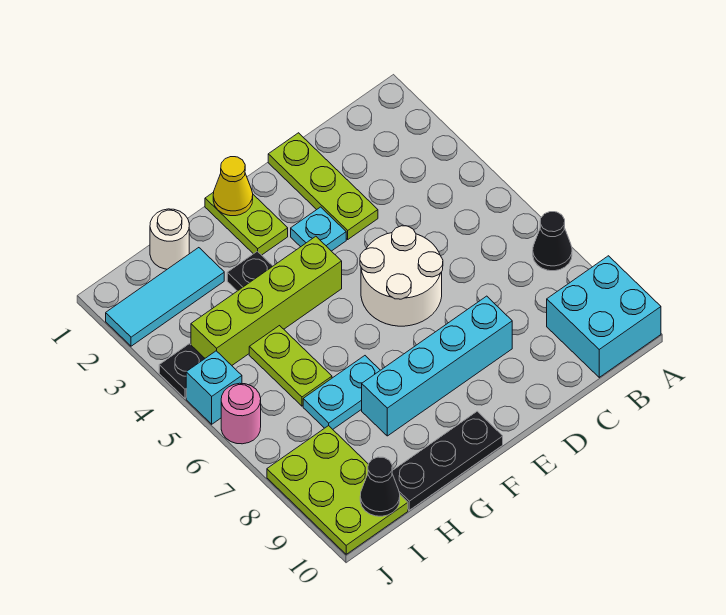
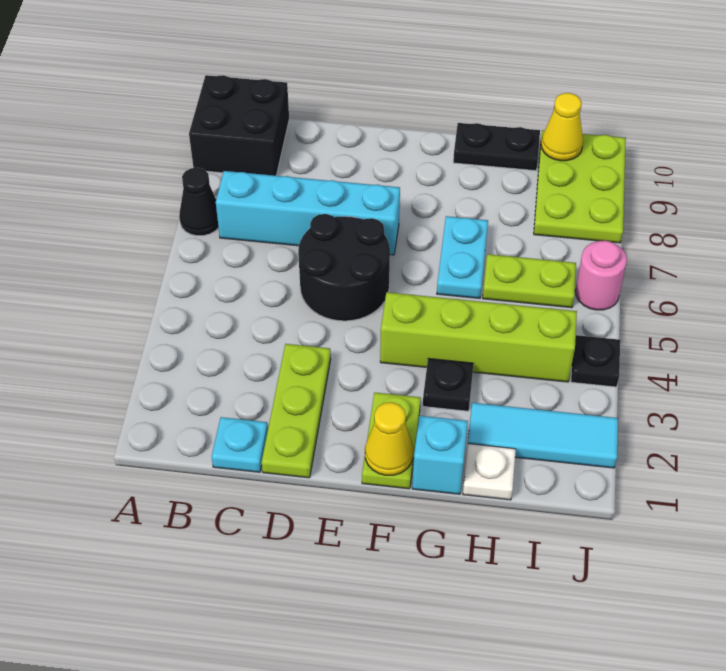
cyan brick A9:B10 level 1 -> black brick A9:B10 level 1
white round brick D5:E6 level 1 -> black round brick D5:E6 level 1
cyan brick D8:G8 level 1 -> cyan brick B7:E7 level 1
cyan plate E3 level 1 -> cyan plate C1 level 1
black plate F10:H10 level 1 -> black plate G10:H10 level 1
cyan plate G7:H7 level 1 -> cyan plate G6:G7 level 1
white round brick H1 level 1 -> white plate H1 level 1
lime plate H5:H6 level 1 -> lime plate H6:I6 level 1
black cone I10 level 2 -> yellow cone I10 level 2
cyan brick J5 level 1 -> cyan brick G1 level 1

